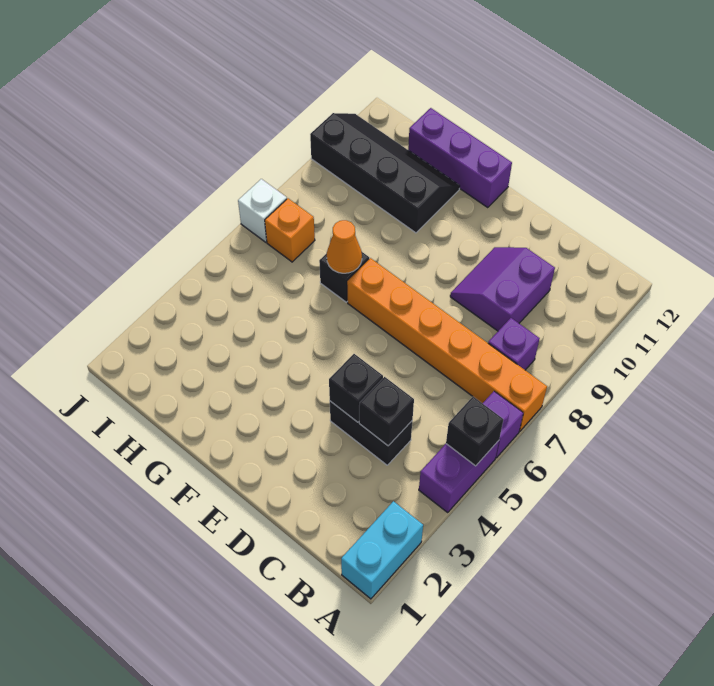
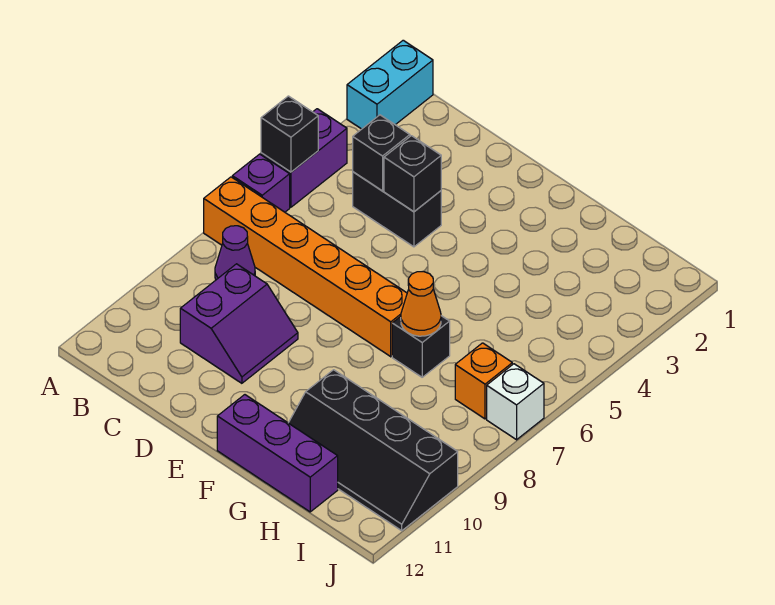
purple brick B8 level 1 -> purple cone B8 level 1

